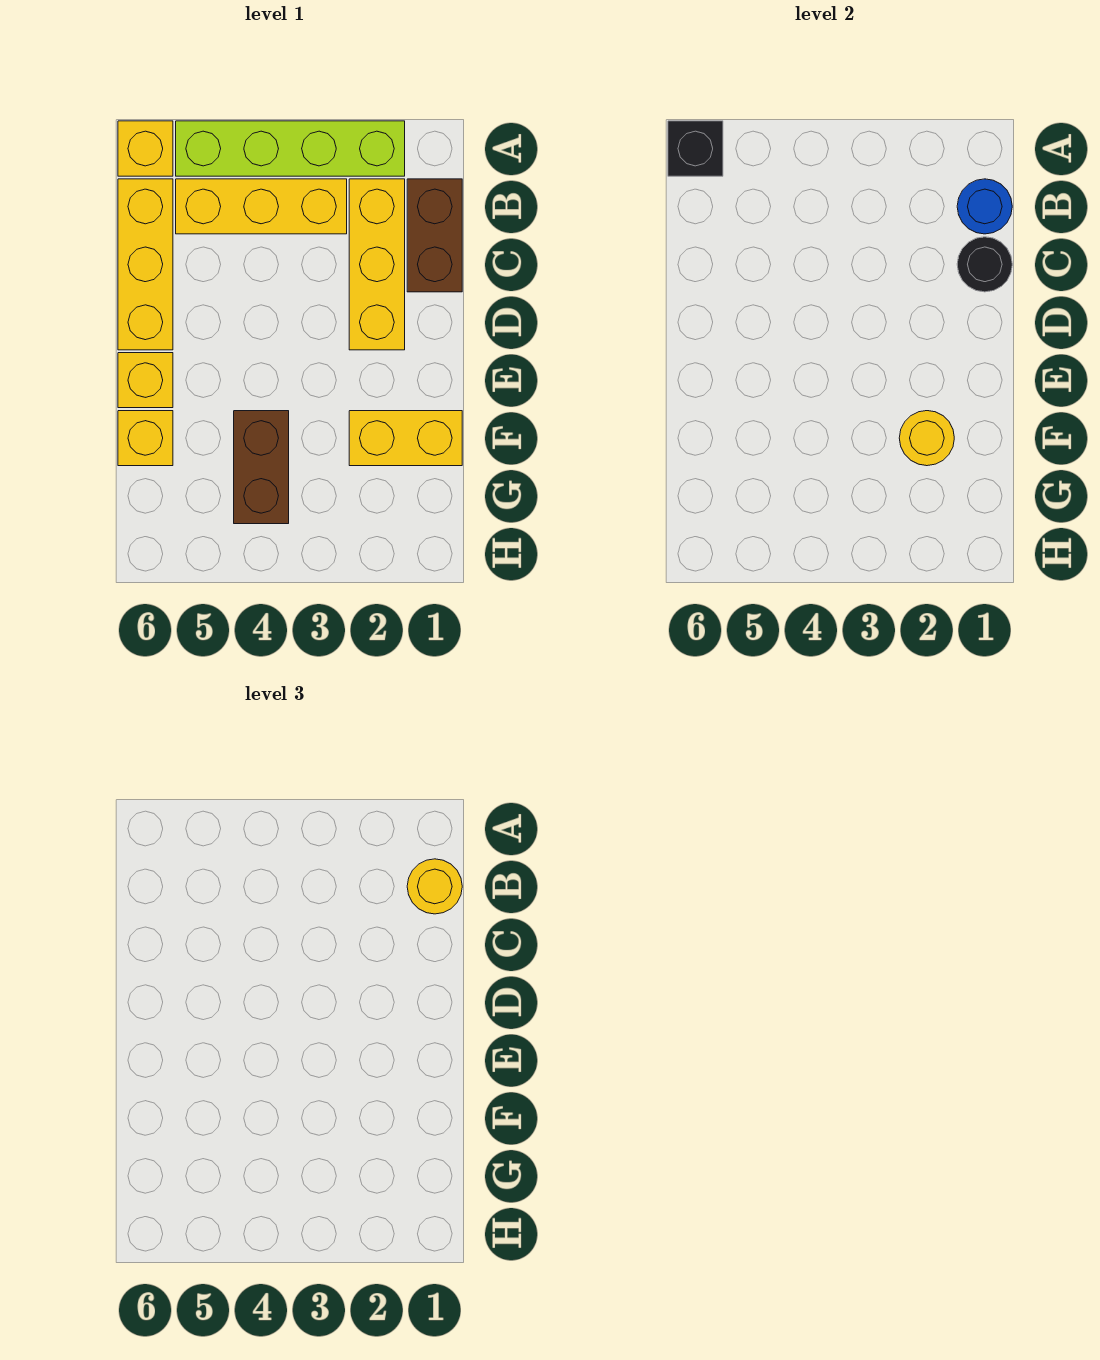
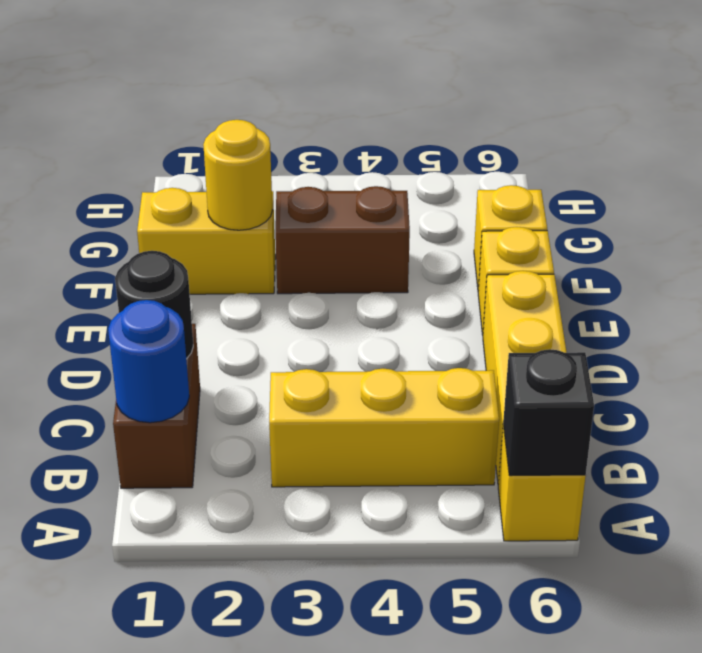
lime brick A2:A5 level 1 -> none
yellow round brick B1 level 3 -> none
yellow brick B2:D2 level 1 -> none
brown brick F4:G4 level 1 -> brown brick F3:F4 level 1

